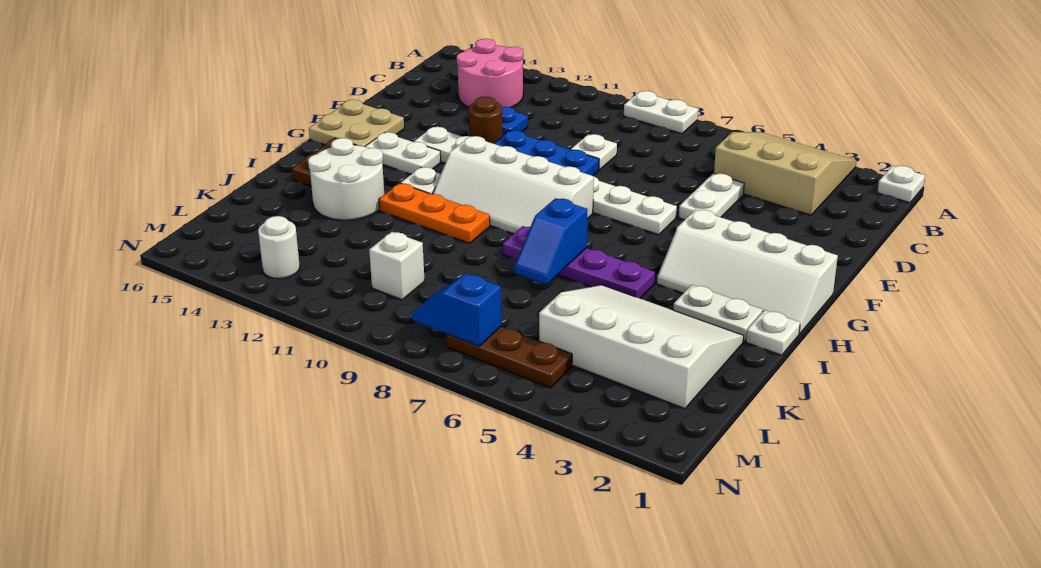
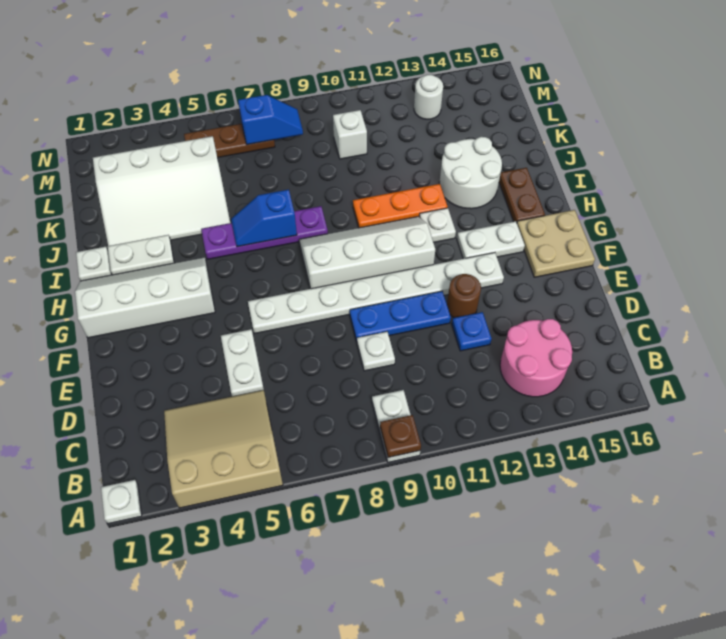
tan slope A3:C5 level 1 top C -> tan slope A3:C5 level 1 top A
white plate A8:A9 level 1 -> white plate A9:B9 level 1
none -> brown plate A9 level 2
blue slope I7:J7 level 2 top I -> blue slope I6:I7 level 2 top 7

